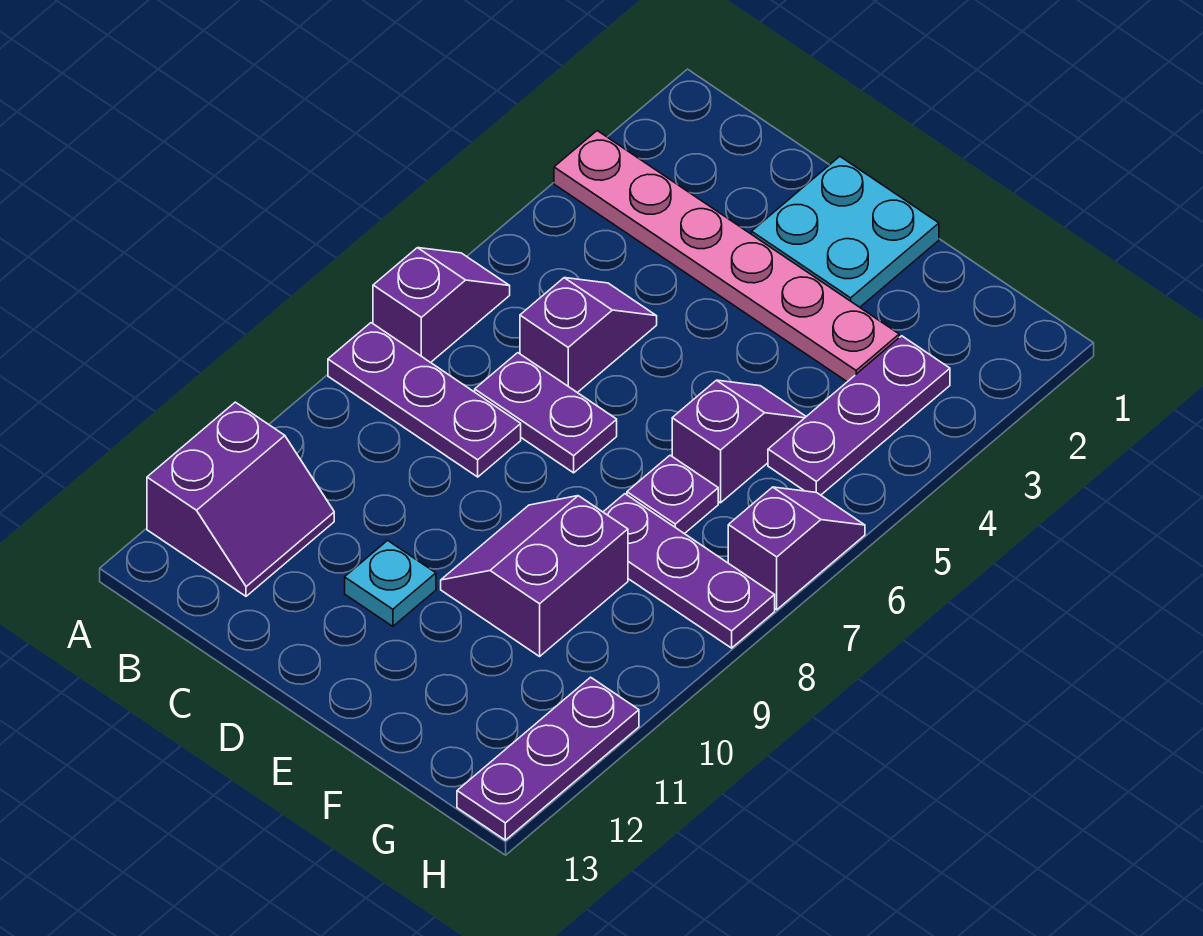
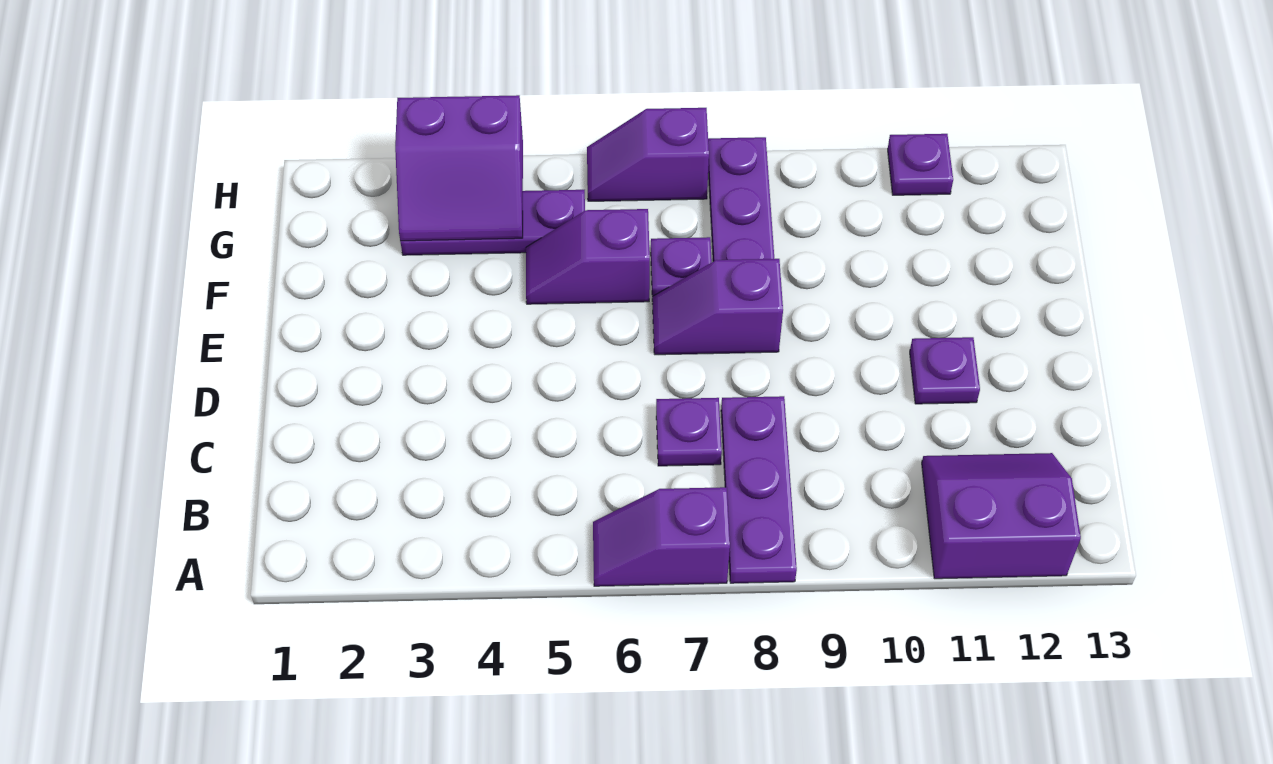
pink plate A3:F3 level 1 -> none
purple slope C5:C6 level 1 top 6 -> purple slope E7:E8 level 1 top 8
purple plate C7:D7 level 1 -> purple plate C7 level 1
cyan plate D1:E2 level 1 -> none
cyan plate D11 level 1 -> purple plate D11 level 1
purple slope E9:F10 level 1 top F -> purple slope G3:H4 level 2 top H
purple plate H11:H13 level 1 -> purple plate H11 level 1

